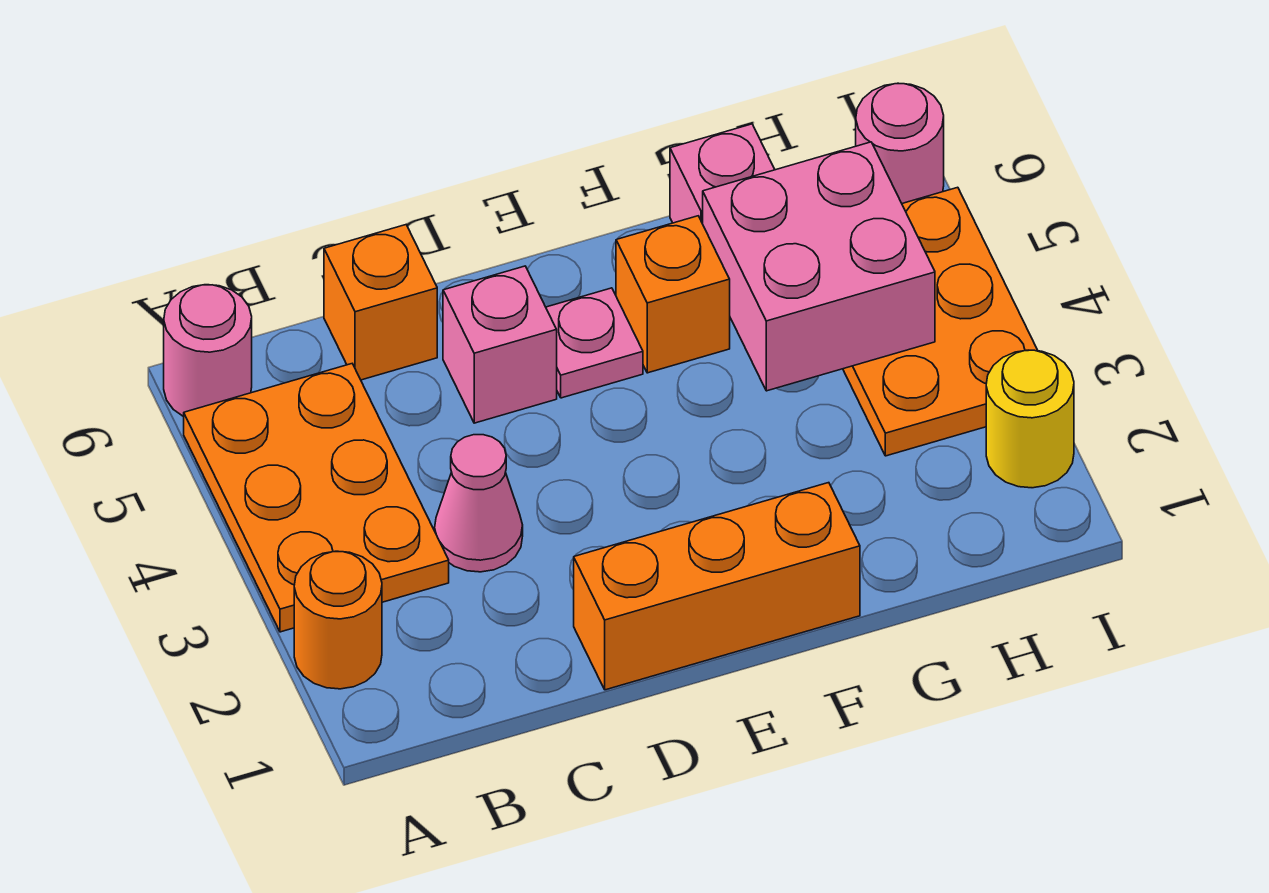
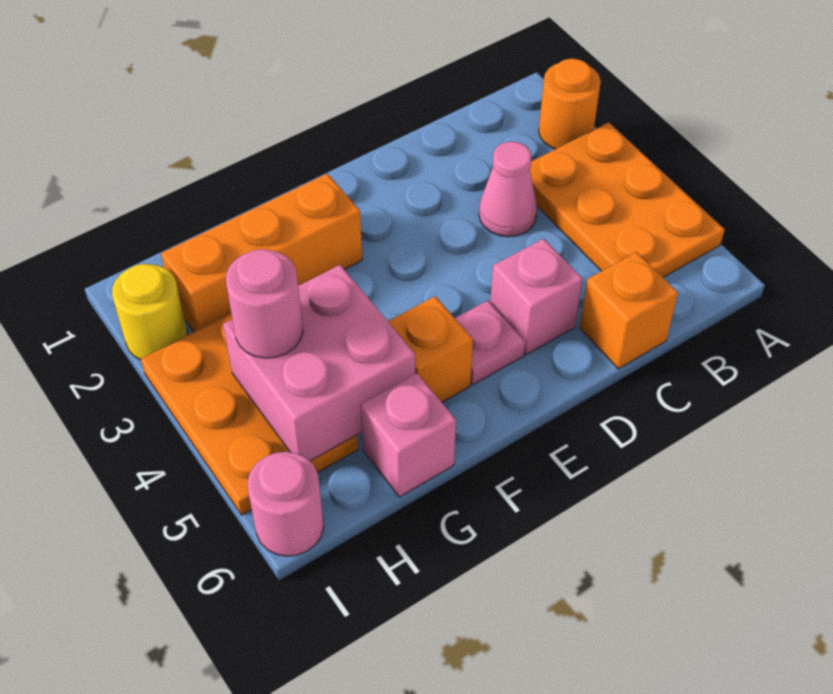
pink round brick A6 level 1 -> pink round brick H4 level 3
orange brick D1:F1 level 1 -> orange brick F2:H2 level 1

